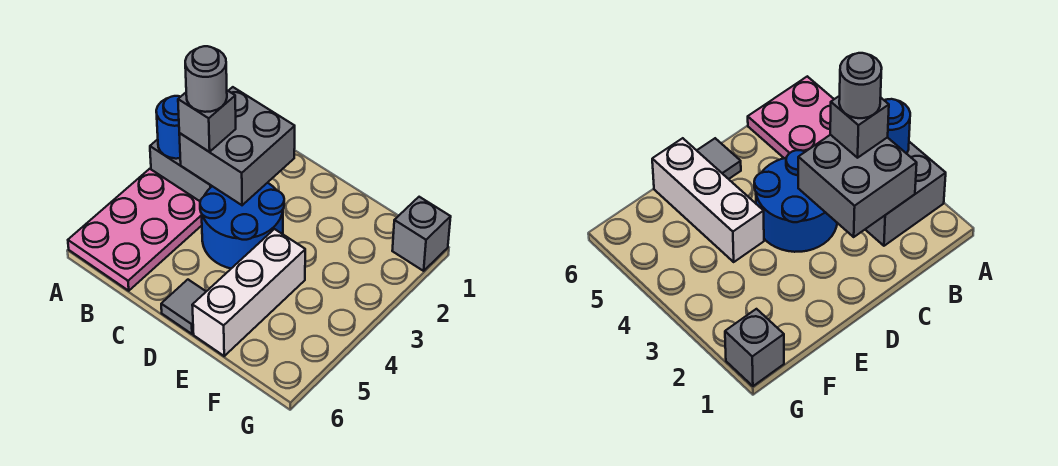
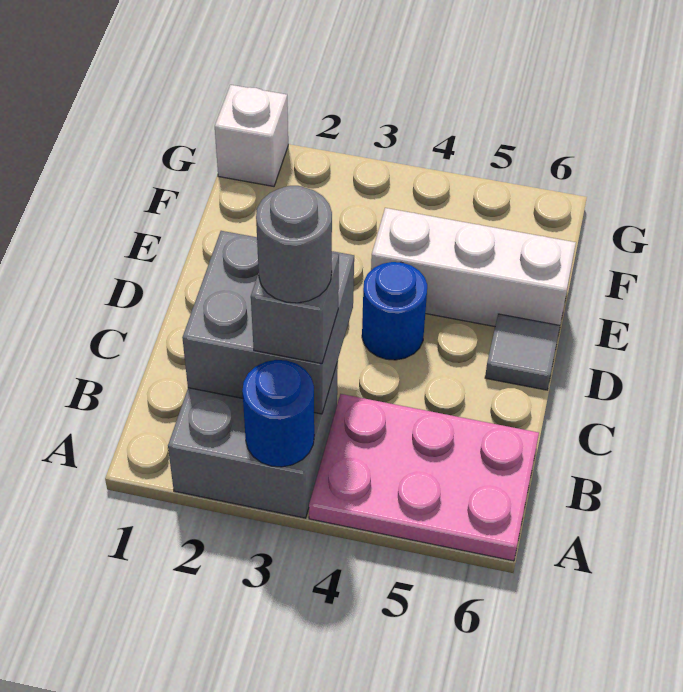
blue round brick C3:D4 level 1 -> blue round brick D4 level 1
grey brick G1 level 1 -> white brick G1 level 1

